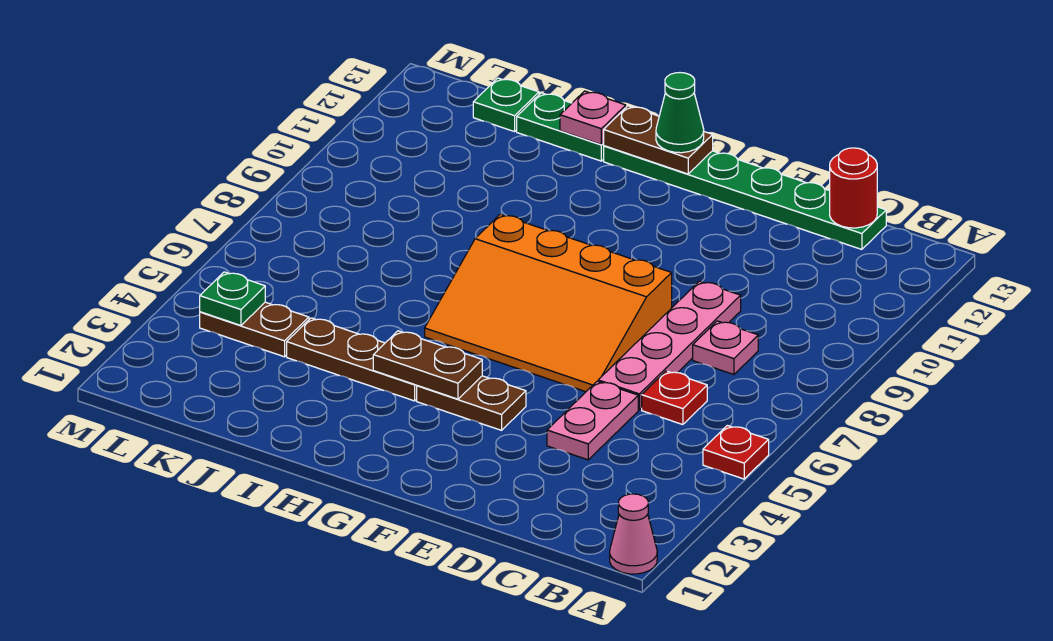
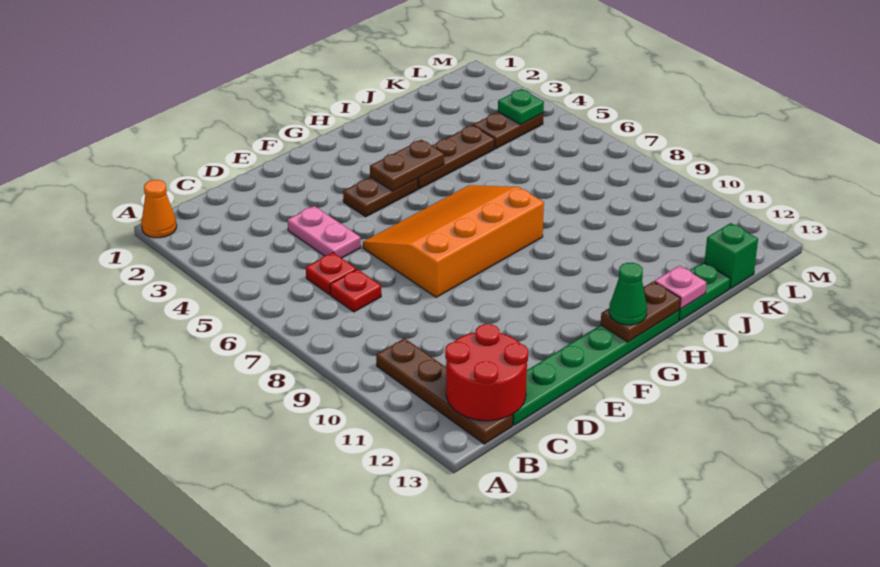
pink cone A1 level 1 -> orange cone A1 level 1
red plate A5 level 1 -> red plate C7 level 1
none -> brown plate B10:B13 level 1
pink plate C8 level 1 -> none
red round brick C13 level 2 -> red round brick B12:C13 level 2
pink plate D6:D9 level 1 -> none
green plate K13 level 1 -> green brick K13 level 1

